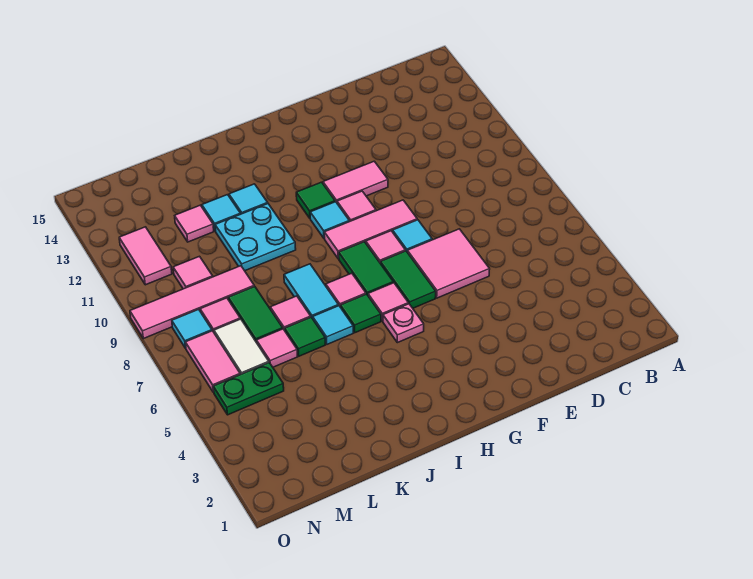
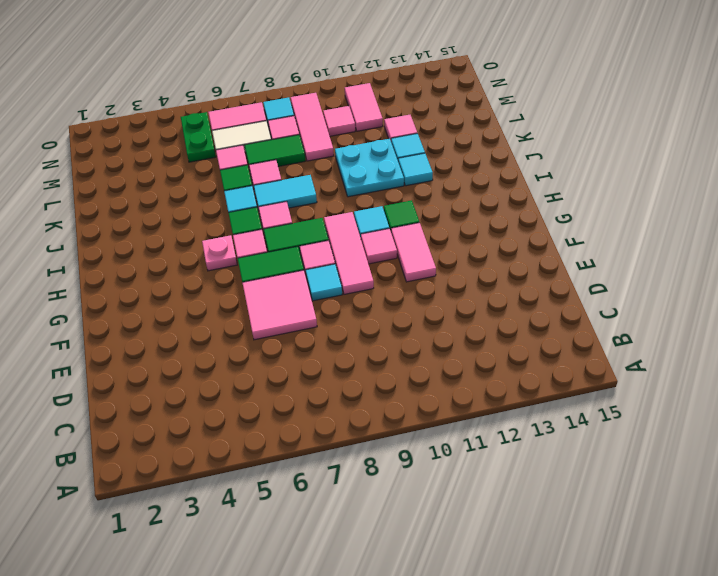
pink tile L9:O9 level 1 -> pink tile L9:N9 level 1
pink tile N11:N12 level 1 -> pink tile M11:N11 level 1

